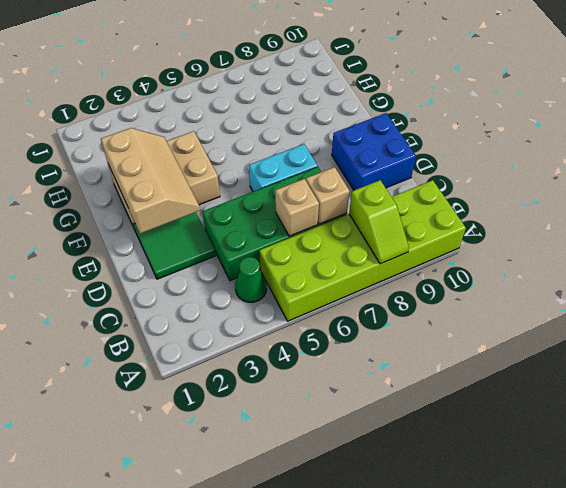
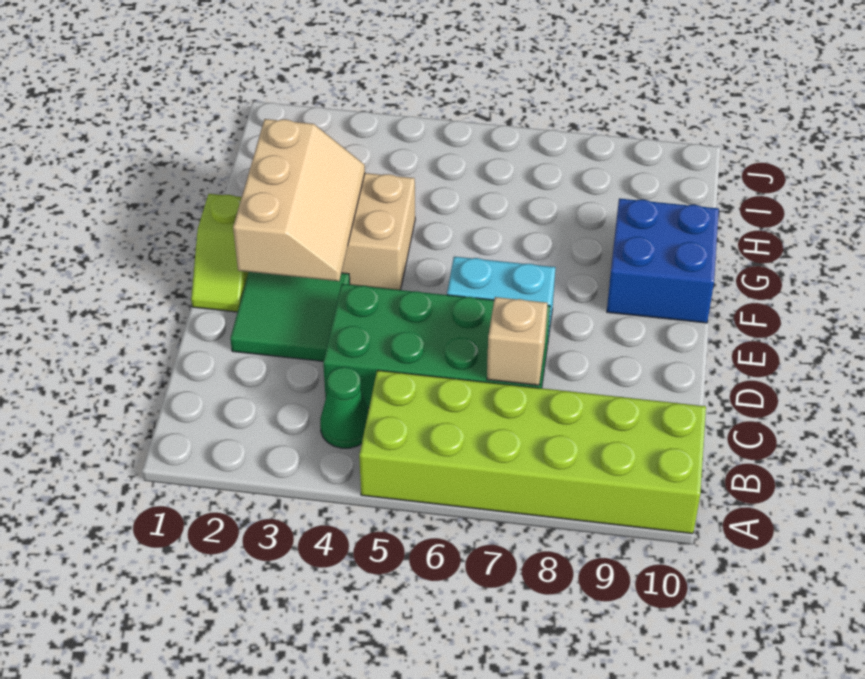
lime slope A8:B8 level 2 top B -> lime slope E1:F1 level 1 top F
tan brick C6 level 2 -> none
blue brick D9:E10 level 1 -> blue brick F9:G10 level 1

